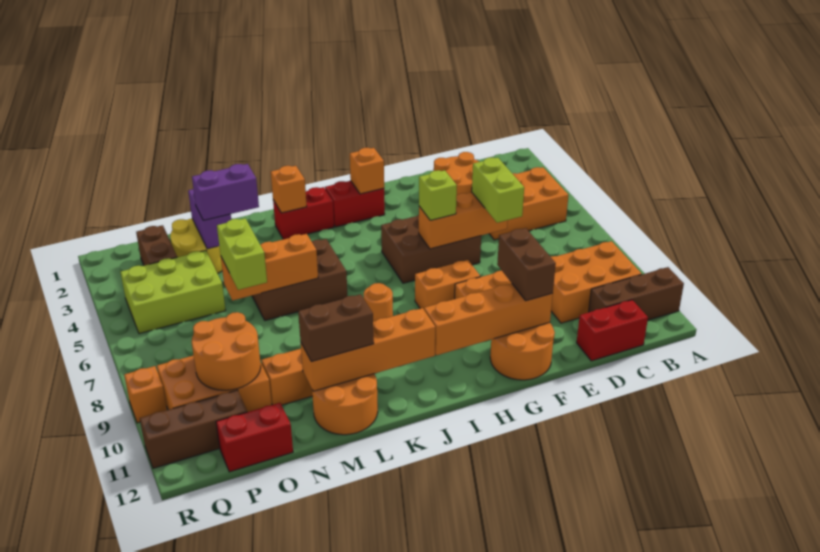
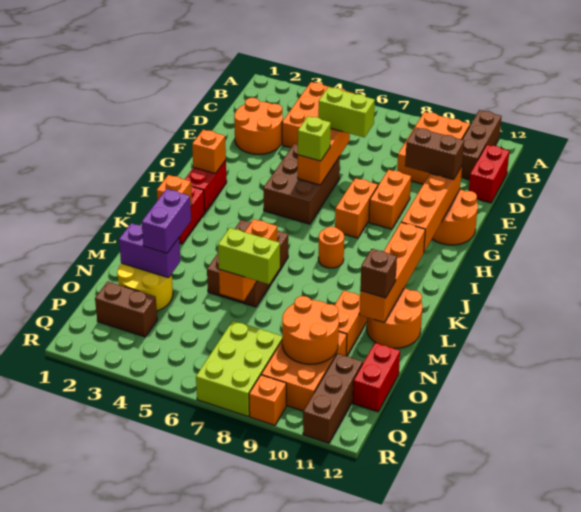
brown brick L11:M11 level 3 -> brown brick M11 level 3
lime brick O4:Q5 level 1 -> lime brick P7:R8 level 1

